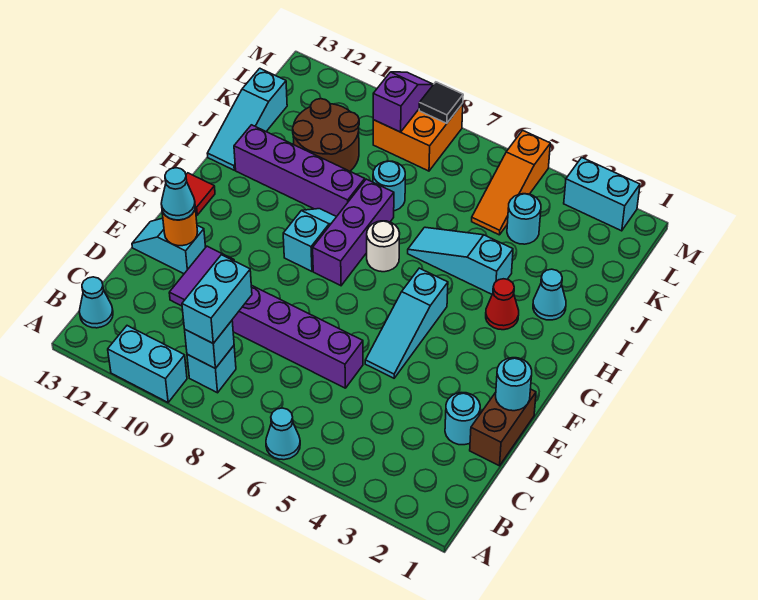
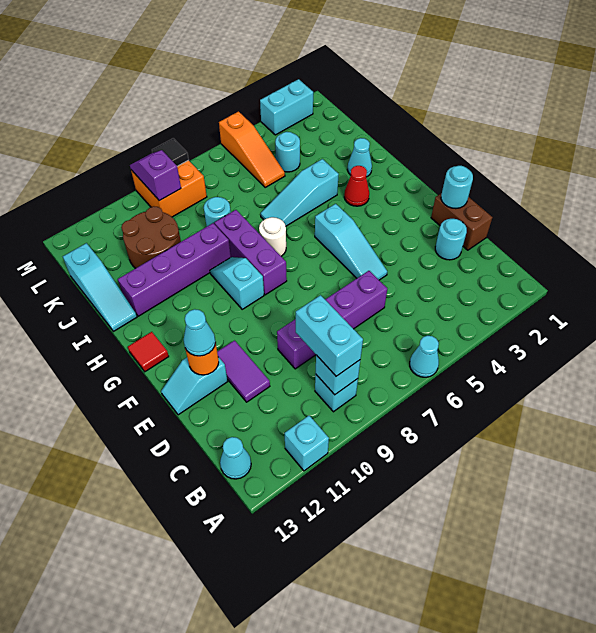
cyan brick A10:A11 level 1 -> cyan brick A11 level 1

